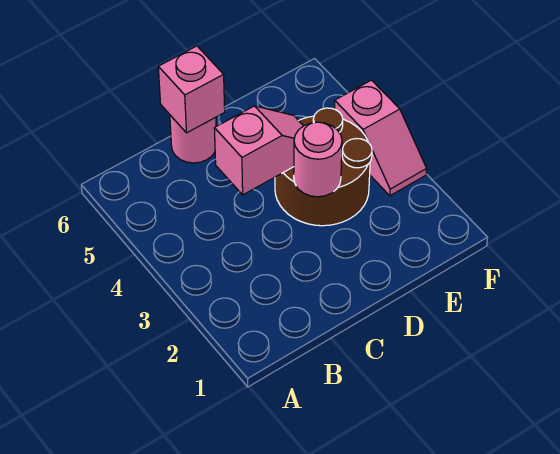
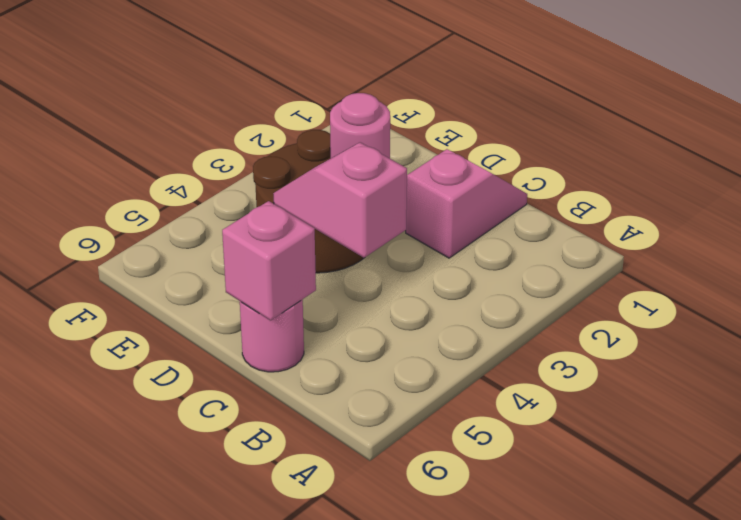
pink slope F3:F4 level 1 top 4 -> pink slope C1:C2 level 1 top 2

